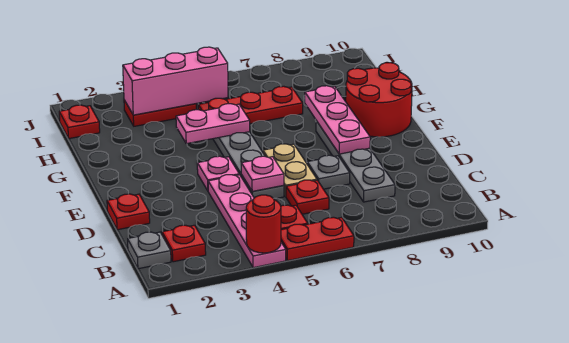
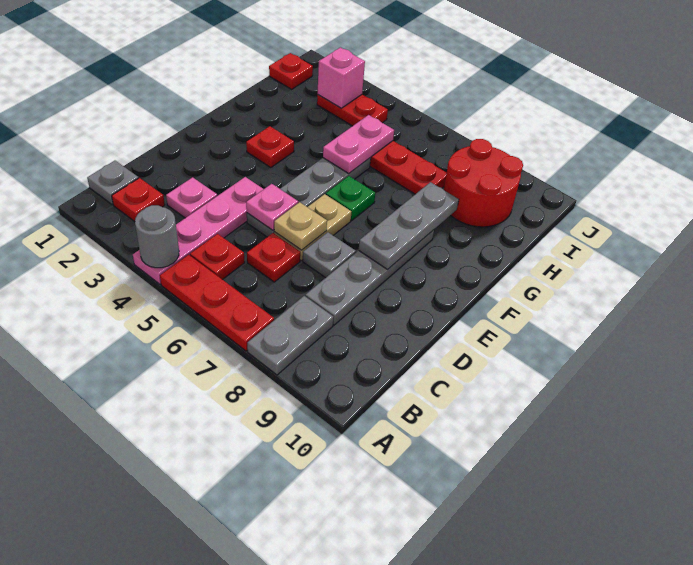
red round brick A4 level 2 -> grey round brick A4 level 2
red plate A5:A6 level 1 -> red plate A5:A7 level 1
none -> grey plate A8:B8 level 1
red plate D1 level 1 -> red plate F3 level 1
none -> tan plate D6 level 2
pink plate E4 level 1 -> pink plate C3 level 1
pink plate E8:G8 level 2 -> grey plate E8:G8 level 2
none -> green plate F6 level 1
red round brick F9:G10 level 1 -> red round brick H8:I9 level 1
pink plate G4:G5 level 2 -> pink plate G5:H5 level 2
pink brick I3:I5 level 2 -> pink brick I3 level 2

